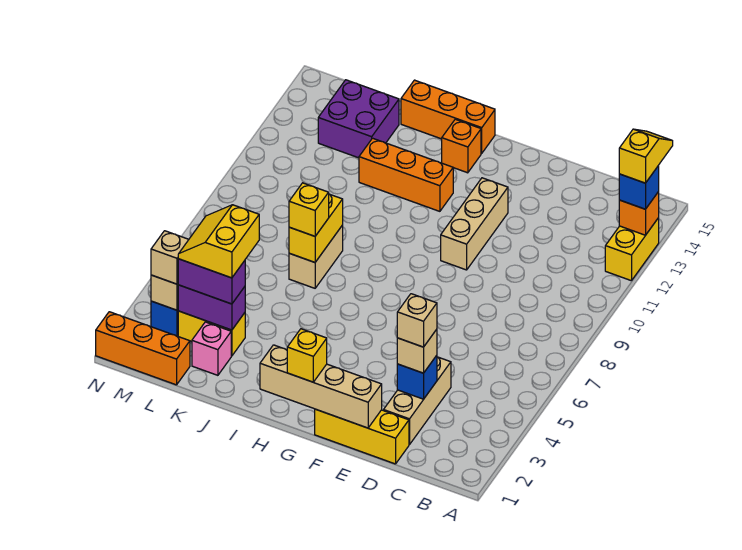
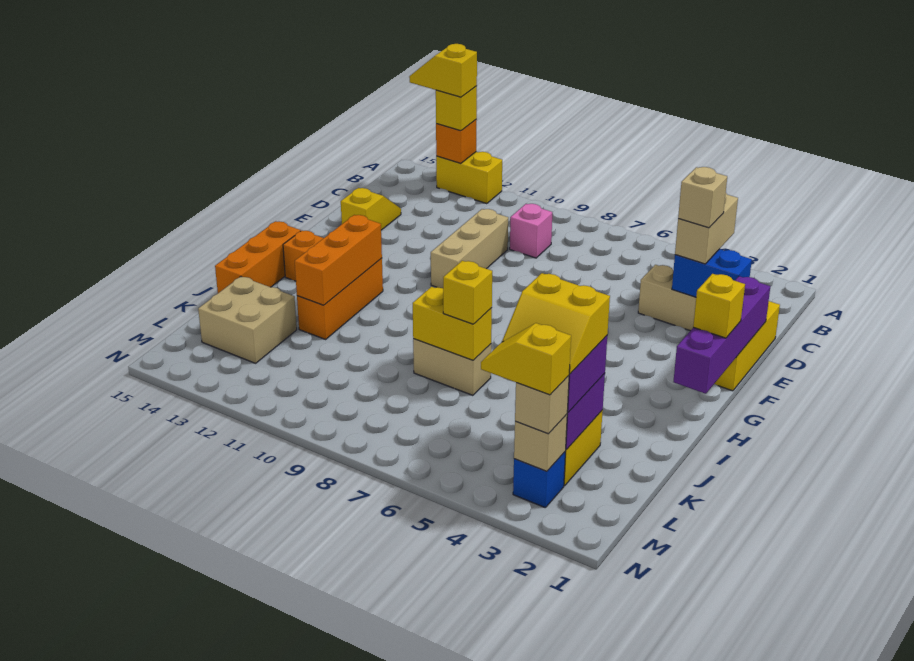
blue brick A13 level 3 -> yellow brick A13 level 3
blue brick D3 level 2 -> blue brick D2:D3 level 2
tan brick D3 level 3 -> tan brick C3:D3 level 3
none -> yellow slope D14:E14 level 1 top E
tan brick E1:H1 level 2 -> purple brick E1:H1 level 2
tan brick F10:F12 level 1 -> tan brick D10:F10 level 1
pink brick K2 level 1 -> pink brick C9 level 1
purple brick K13:L14 level 1 -> tan brick K13:L14 level 1
orange brick L1:N1 level 1 -> orange brick H12:J12 level 2
none -> yellow slope M3:M4 level 4 top 3

